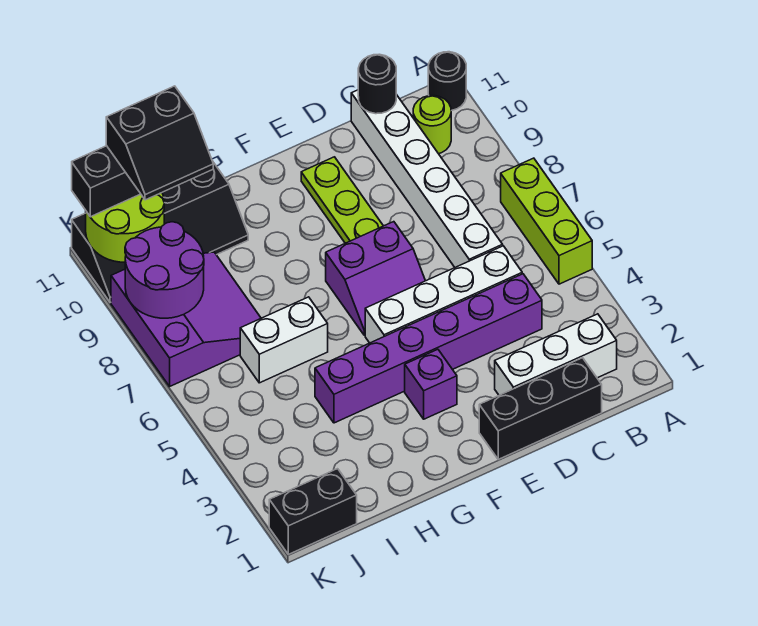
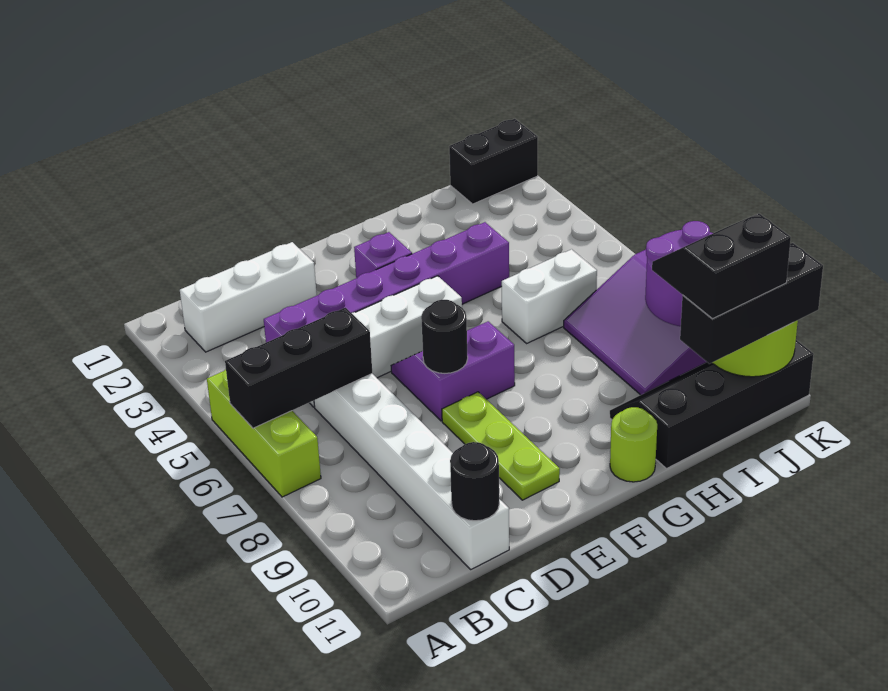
black round brick A11 level 1 -> black round brick E7 level 2
lime round brick B10 level 1 -> lime round brick G11 level 1
black brick C1:E1 level 1 -> black brick A6:C6 level 2

